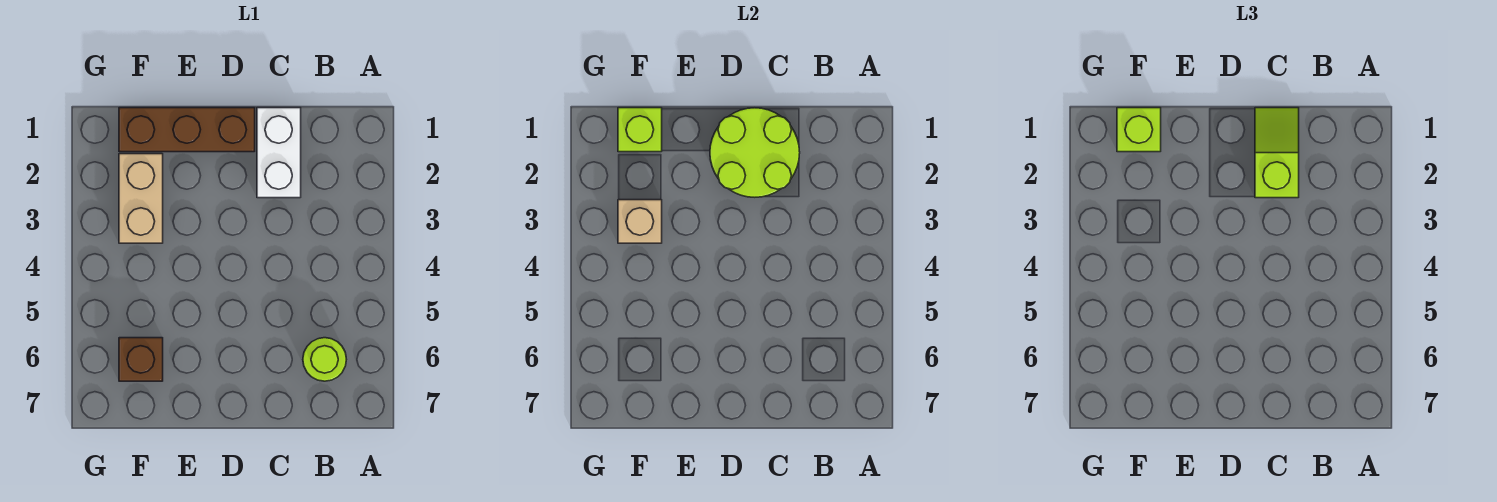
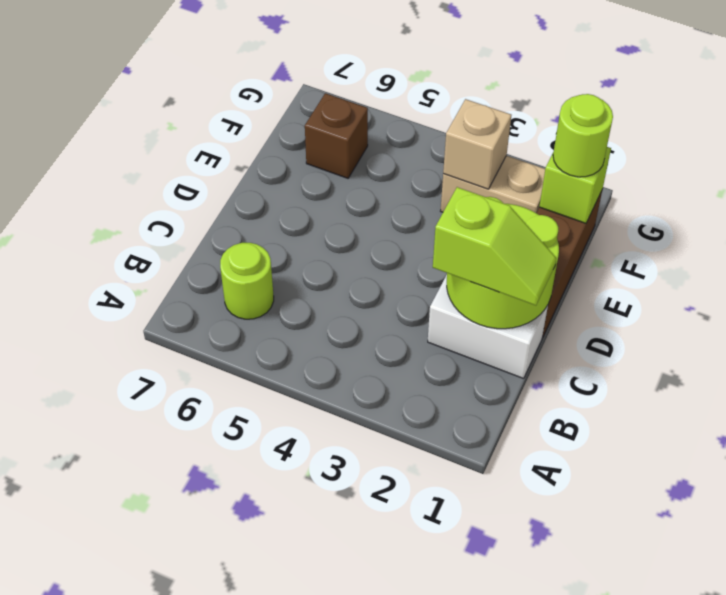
lime brick F1 level 3 -> lime round brick F1 level 3

